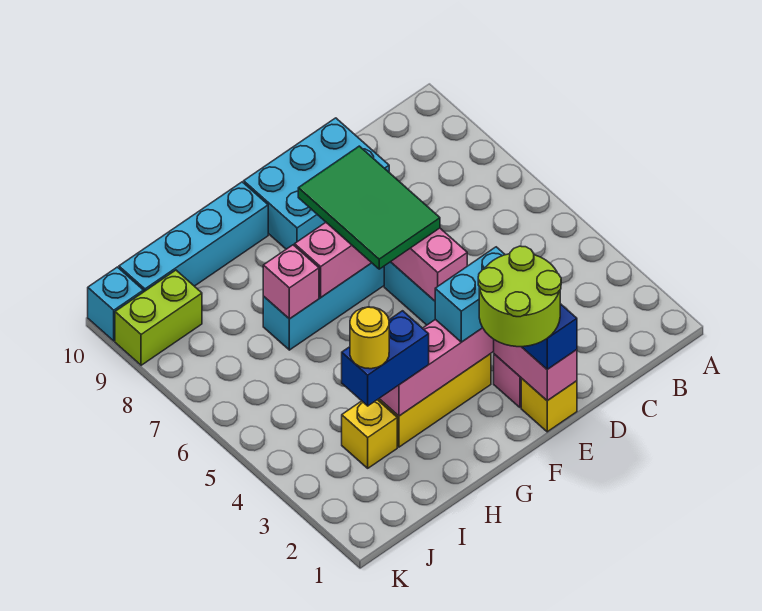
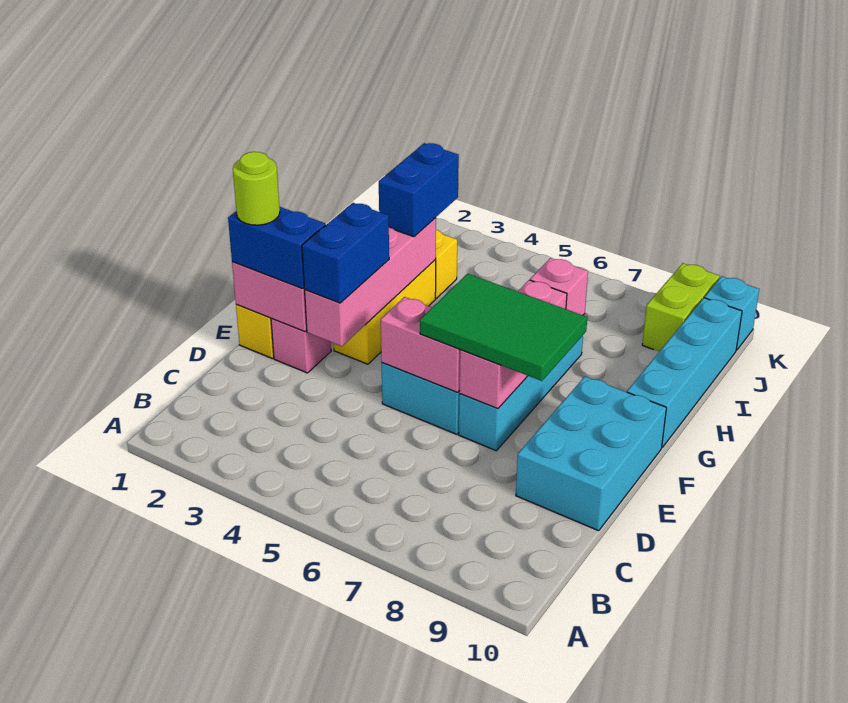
lime round brick E1:F2 level 4 -> lime round brick E1 level 4
cyan brick E3:F3 level 3 -> blue brick E3:F3 level 3
yellow round brick I3 level 4 -> none

